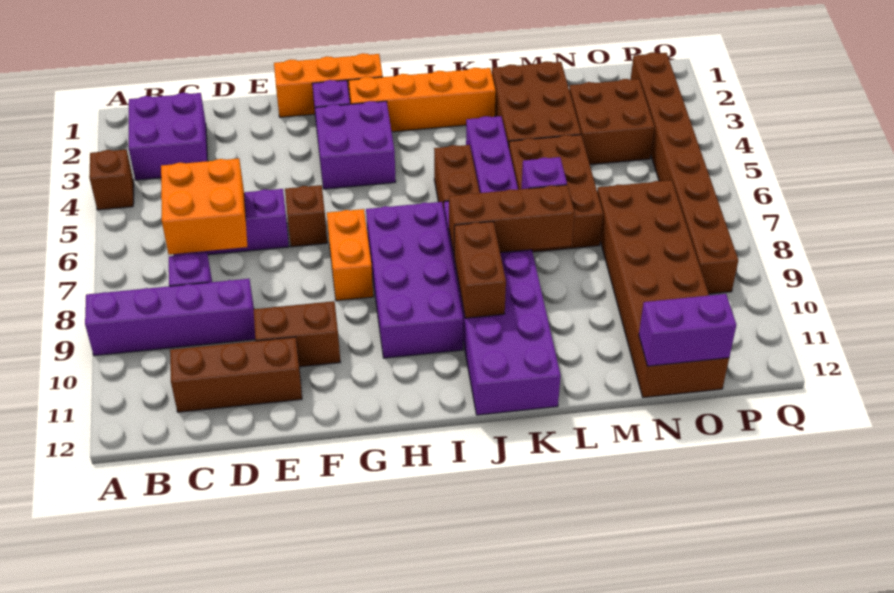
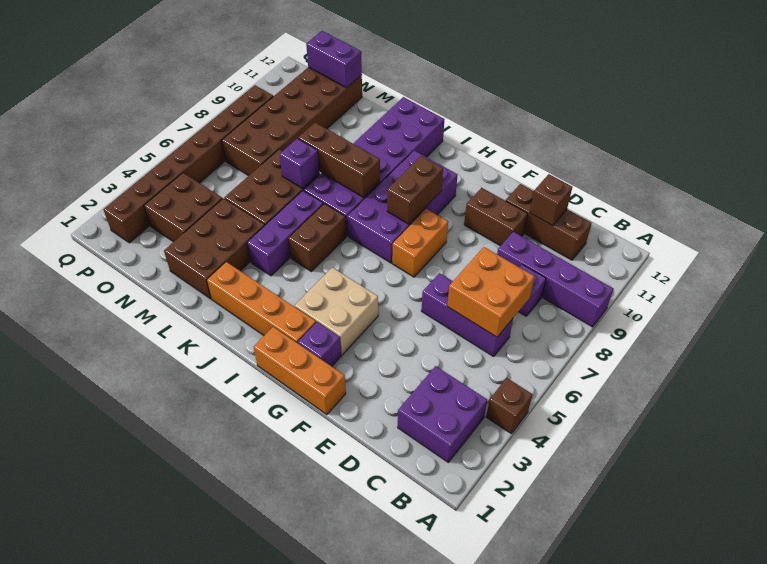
brown brick F6 level 1 -> brown brick D11 level 2
purple brick G3:H4 level 1 -> tan brick G3:H4 level 1
brown brick J9:J10 level 2 -> brown brick H8:H9 level 2

